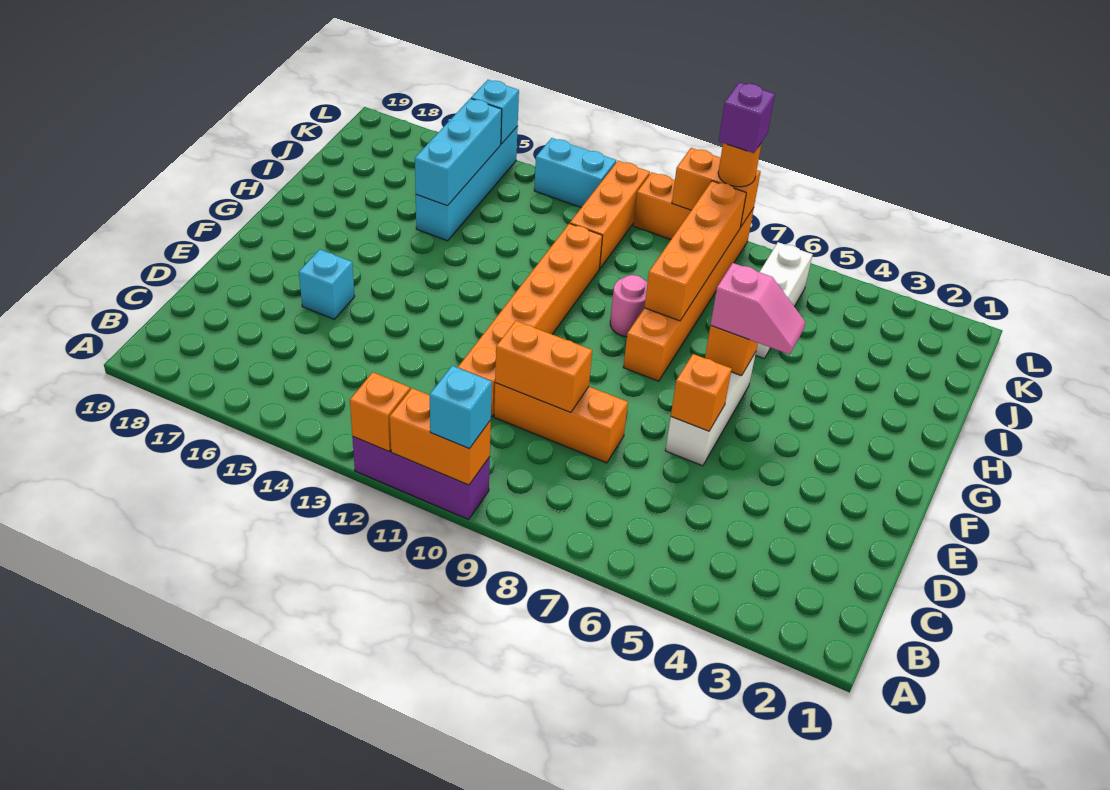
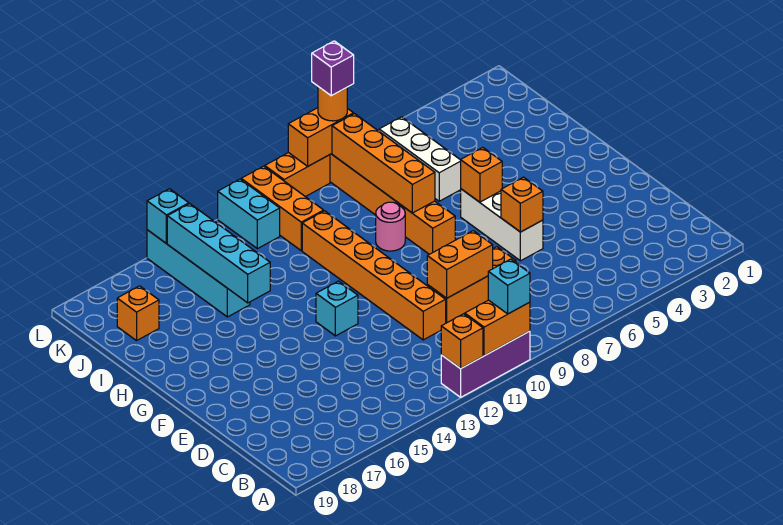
cyan brick E16 level 1 -> cyan brick F13 level 1
pink slope G5:G6 level 3 top 6 -> none
cyan brick I15:K15 level 2 -> cyan brick H15:K15 level 2
none -> orange brick J18 level 1
cyan brick L12:L13 level 1 -> cyan brick K12:L12 level 1

